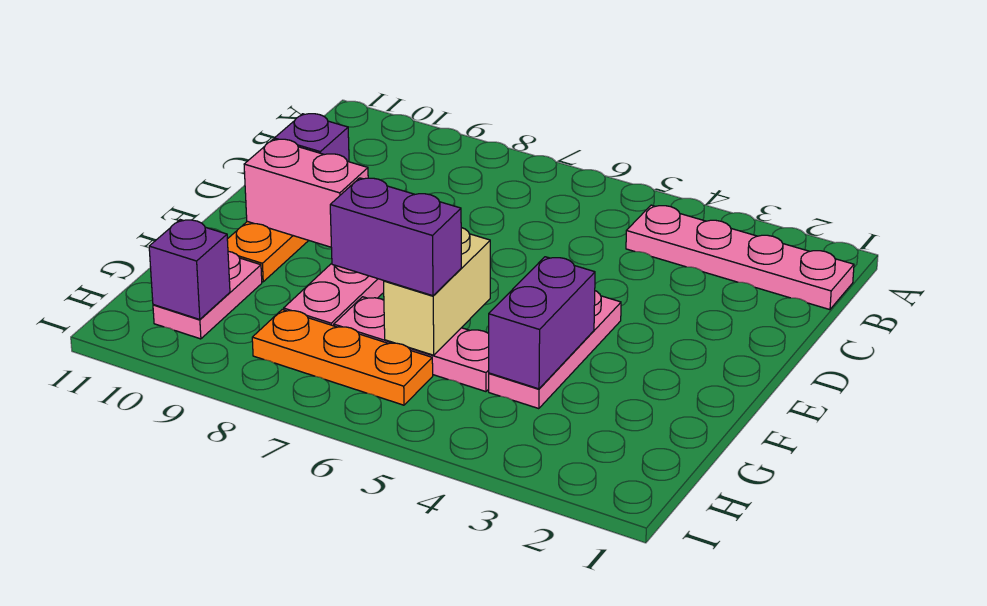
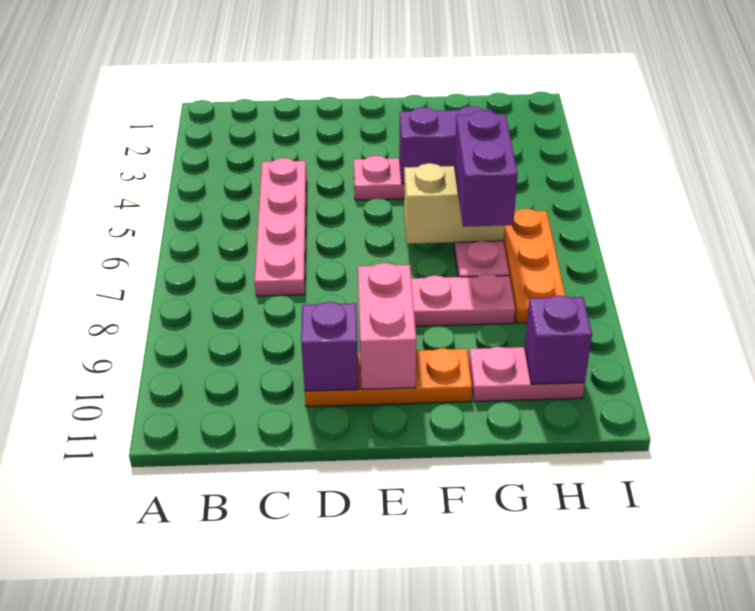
pink plate B1:B4 level 1 -> pink plate C4:C7 level 1

